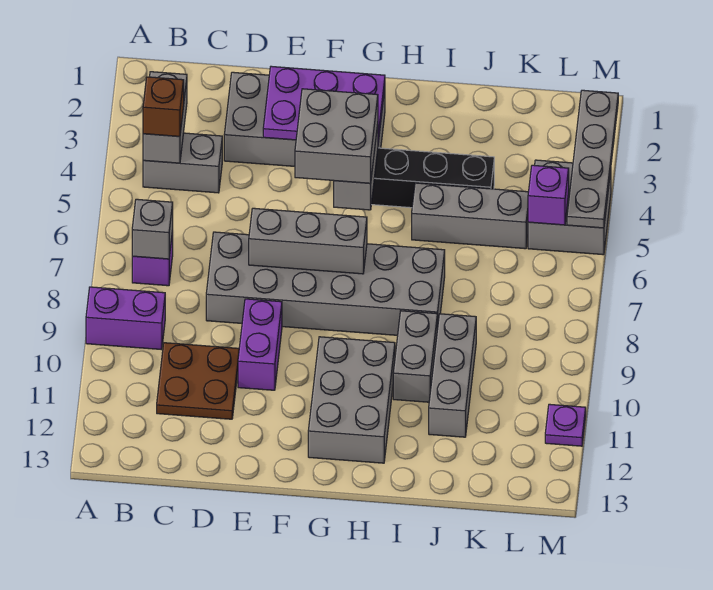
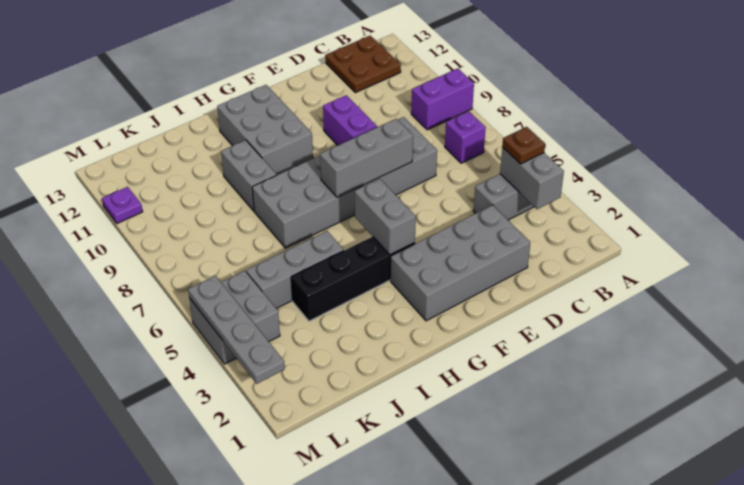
brown brick B4 level 3 -> brown plate B4 level 3
grey brick B7 level 2 -> none
brown plate C10:D11 level 1 -> brown plate B12:C13 level 1
purple plate E2:G3 level 2 -> none
grey brick F4:G5 level 3 -> none
grey brick J9:J11 level 1 -> none
purple brick L5 level 2 -> none

